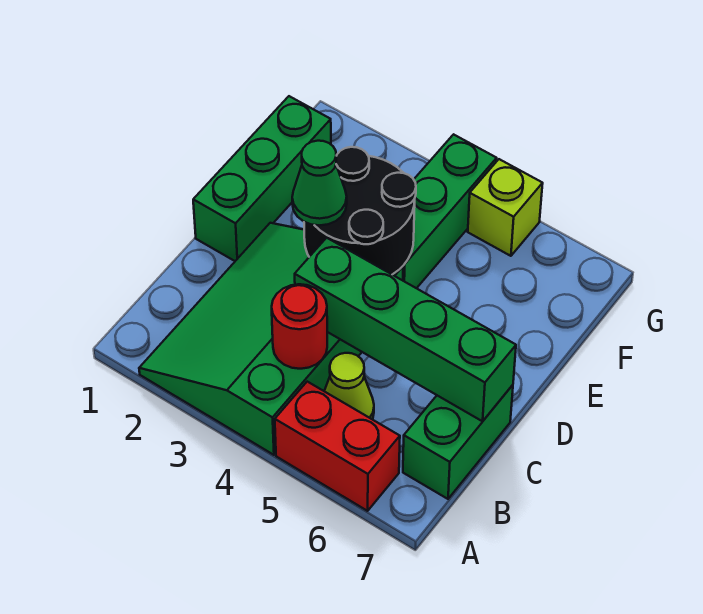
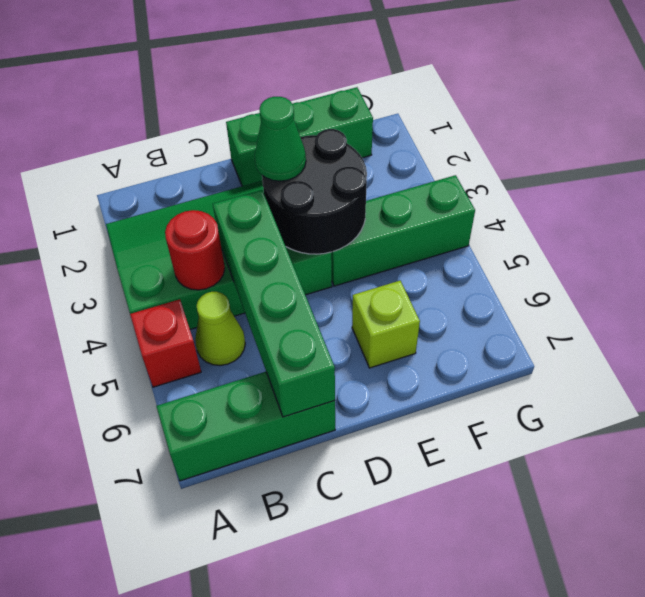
red brick A5:A6 level 1 -> red brick A5 level 1
green brick B7:C7 level 1 -> green brick A7:C7 level 1
lime brick G5 level 1 -> lime brick E6 level 1

